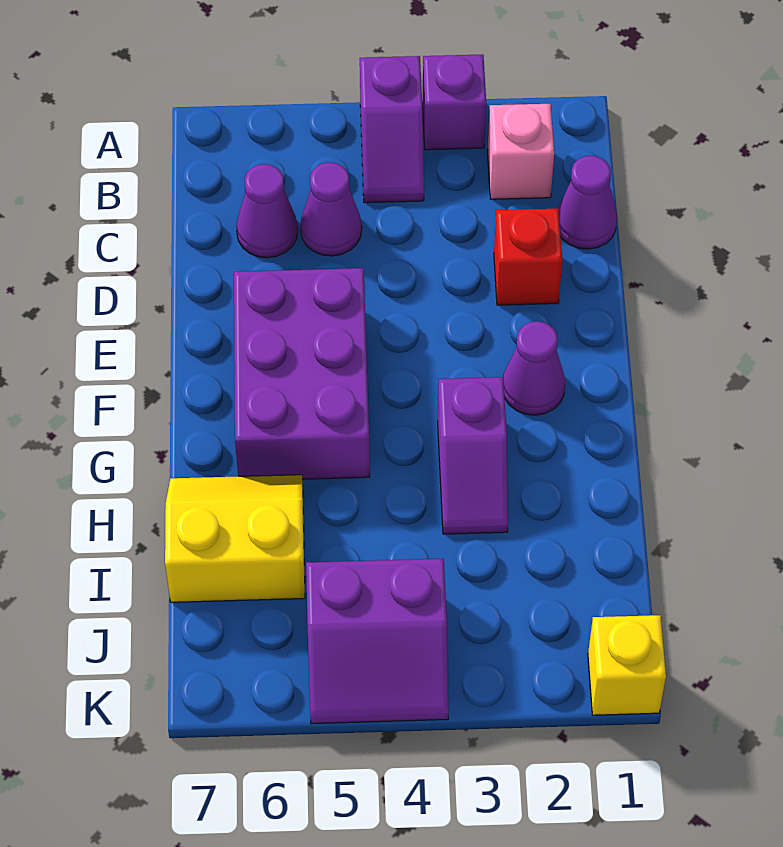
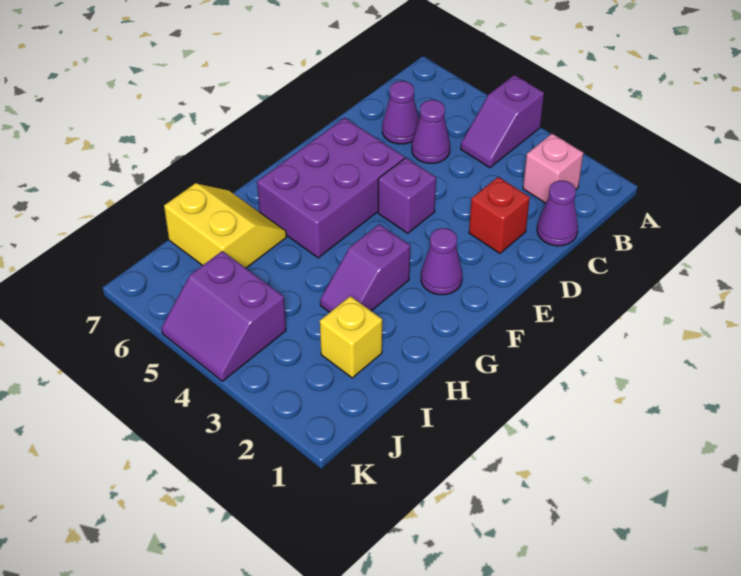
purple brick A3 level 1 -> purple brick E4 level 1
yellow brick K1 level 1 -> yellow brick I2 level 1

